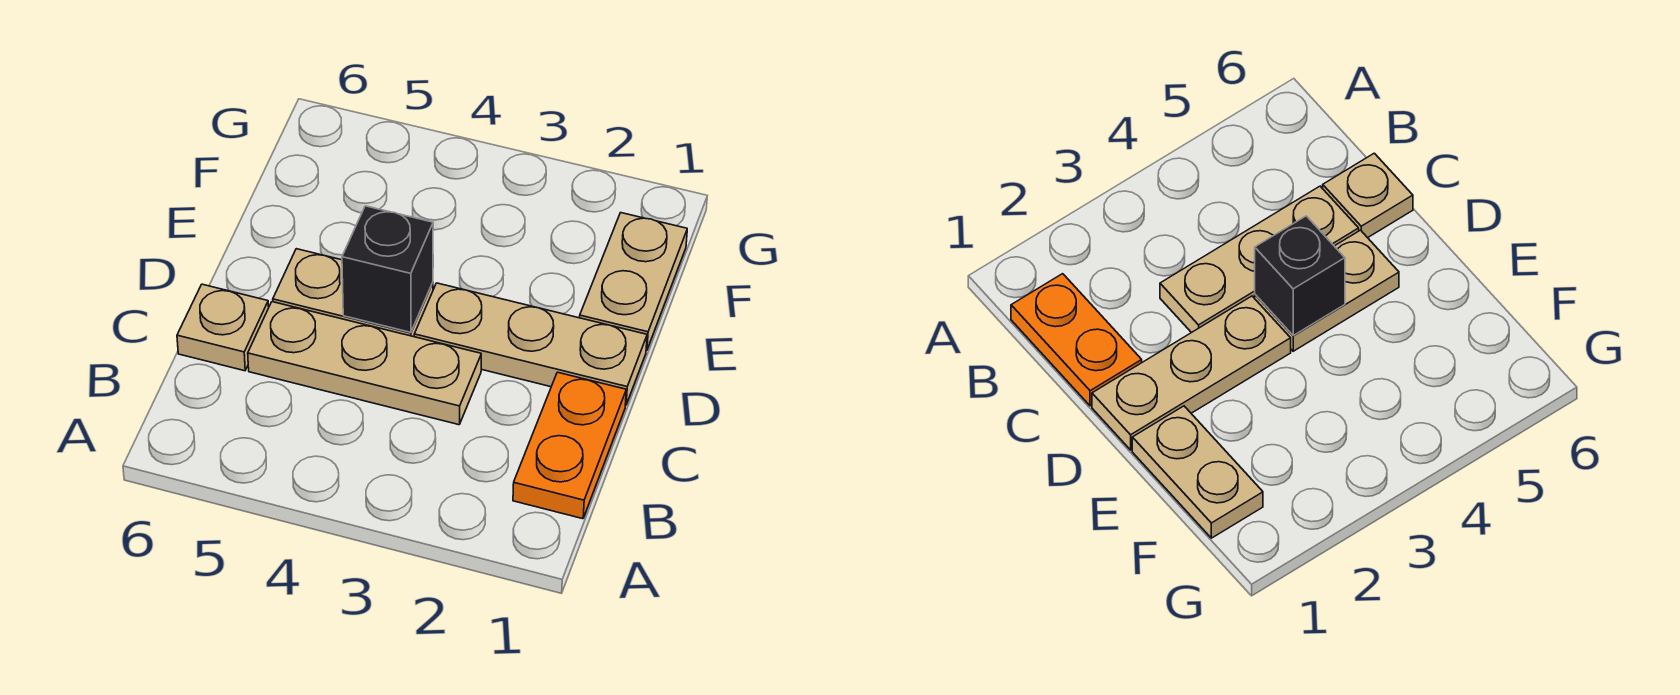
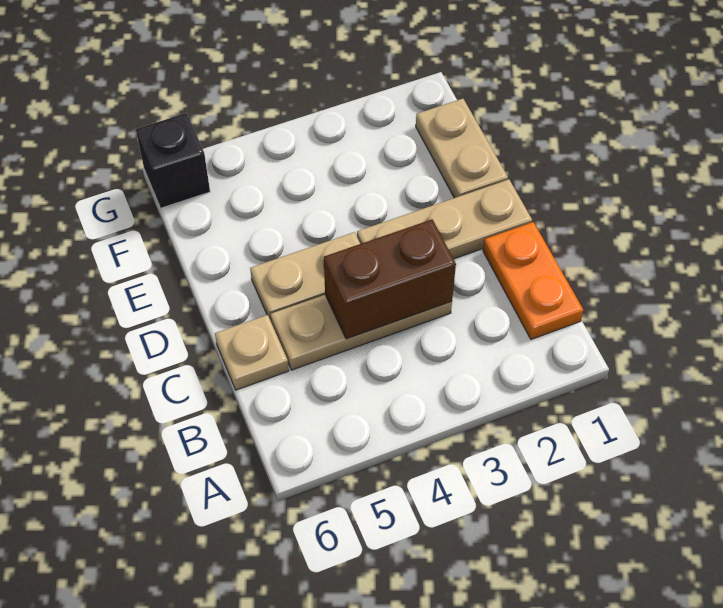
none -> brown brick C3:C4 level 2
black brick D4 level 2 -> black brick G6 level 1

